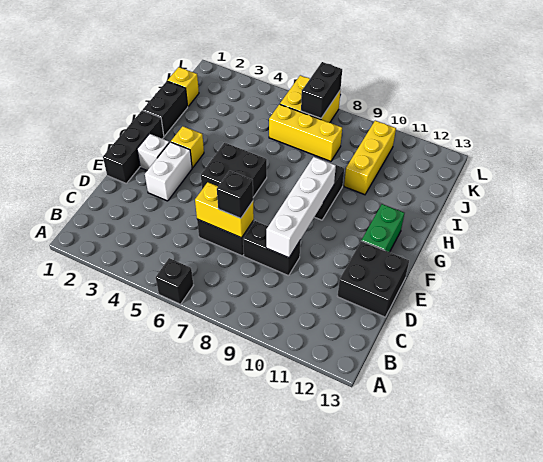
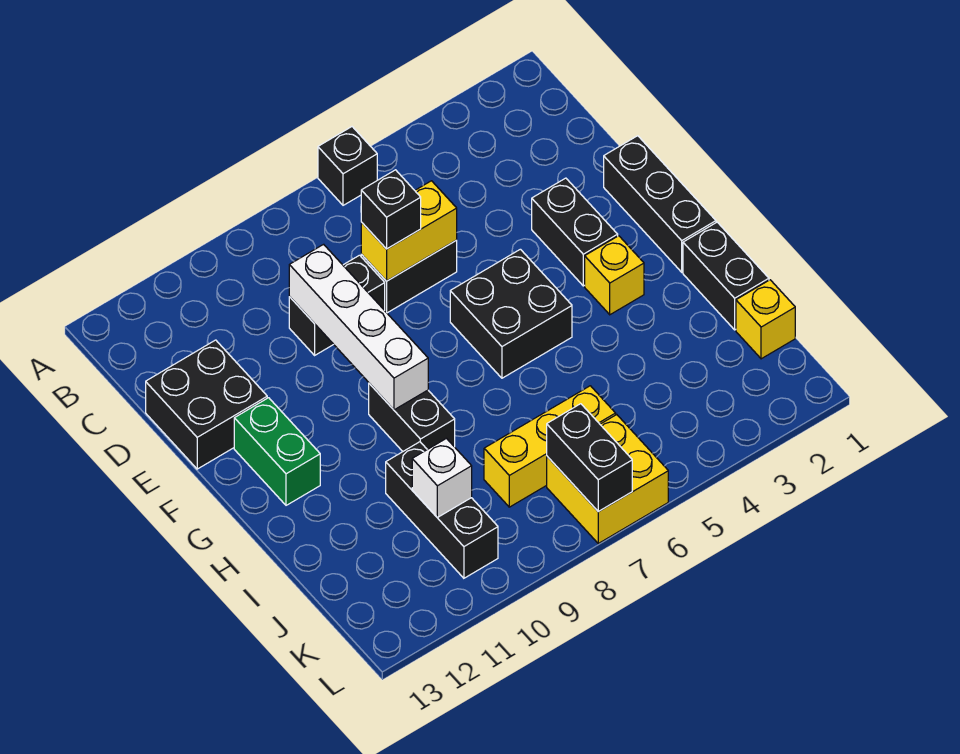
white brick E3:F3 level 1 -> black brick E3:F3 level 1
white brick F2 level 1 -> white brick J10 level 2
yellow brick I10:K10 level 1 -> black brick I10:K10 level 1

